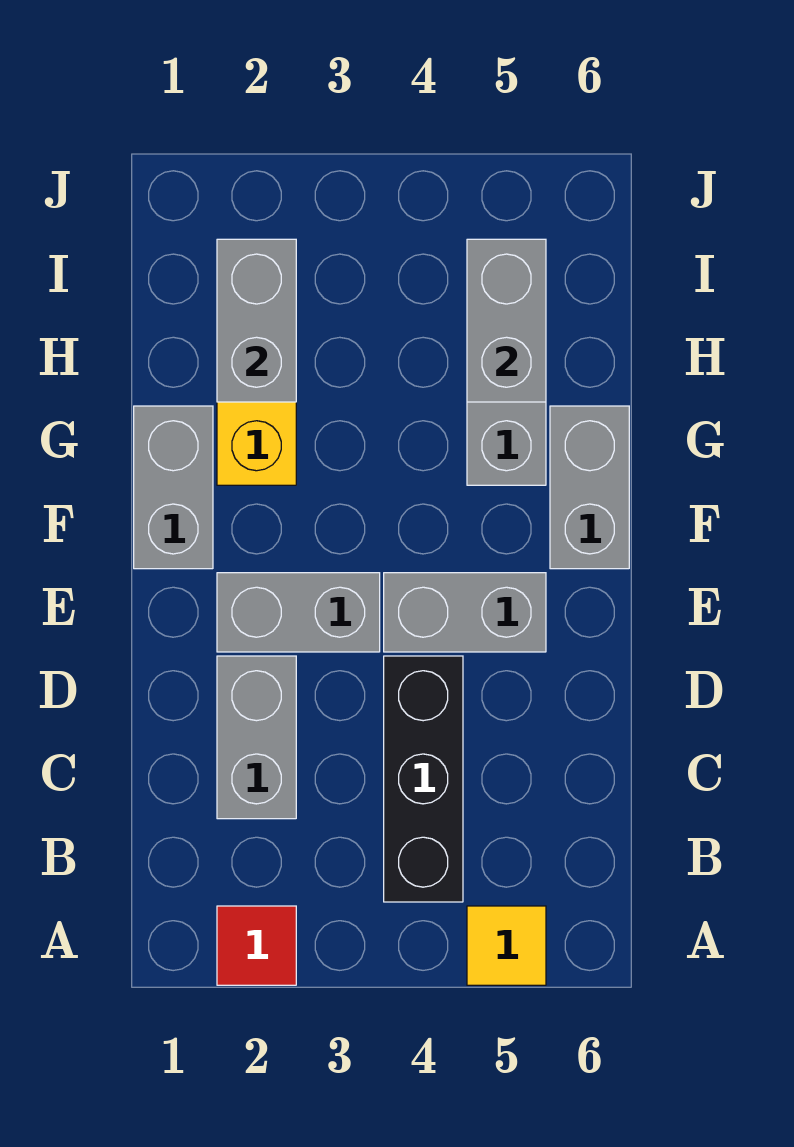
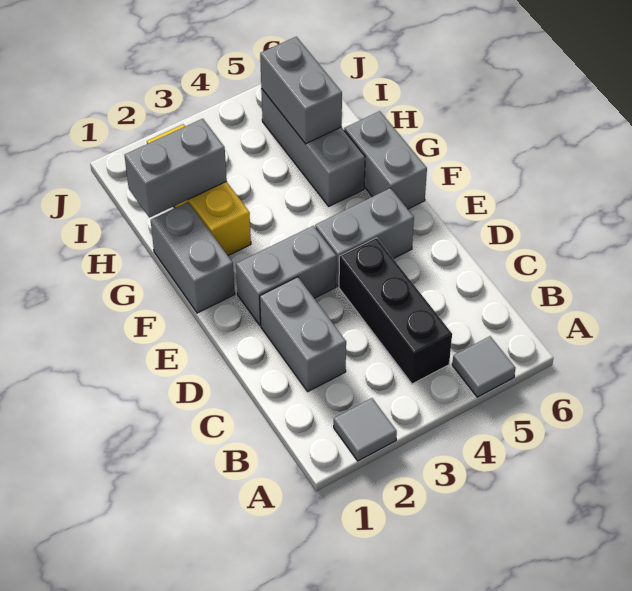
red tile A2 level 1 -> grey tile A2 level 1
yellow tile A5 level 1 -> grey tile A5 level 1
grey brick H2:I2 level 2 -> grey brick H1:H2 level 2

